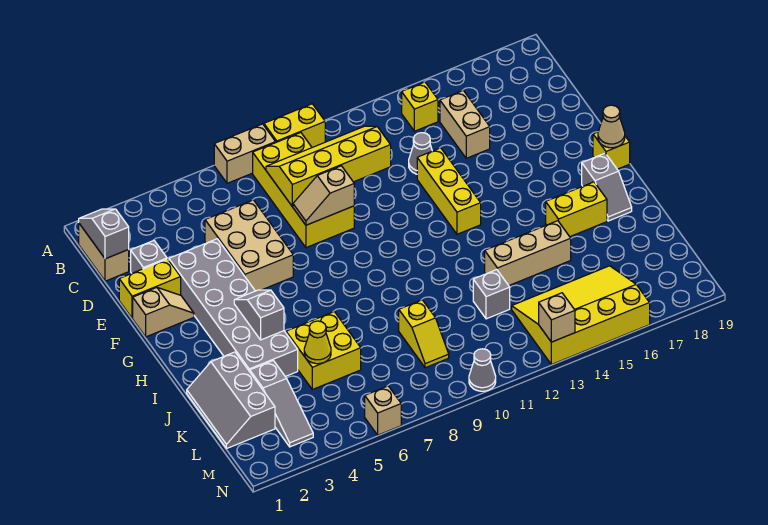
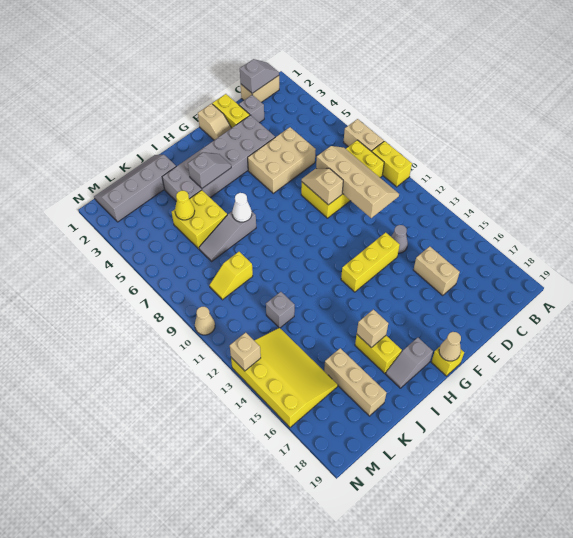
yellow brick B14 level 1 -> none
yellow slope C8:D11 level 2 top D -> tan slope C8:D11 level 2 top D
tan brick C15:D15 level 1 -> tan brick D15:D16 level 1
none -> white cone I7 level 2
grey slope J1:L2 level 1 top 2 -> grey slope J1:M2 level 1 top 2
tan brick J13:J15 level 1 -> tan brick K16:K18 level 1
grey slope K3:M3 level 1 top K -> grey slope I7:K7 level 1 top I
tan brick N6 level 1 -> tan brick I16 level 2
grey cone N10 level 1 -> tan cone N10 level 1

